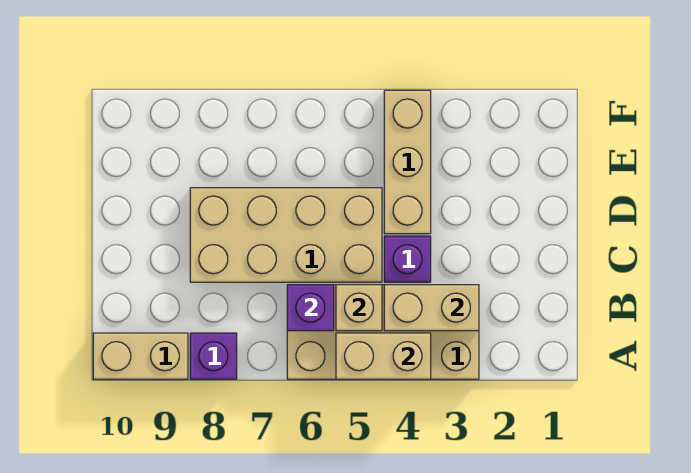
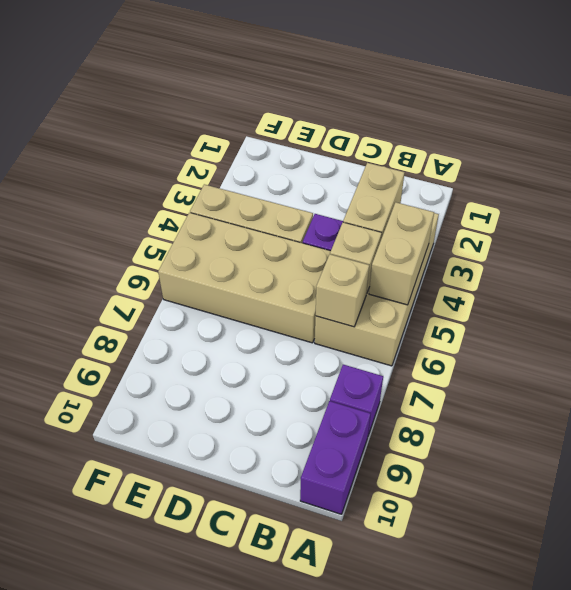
tan brick A9:A10 level 1 -> purple brick A9:A10 level 1
purple brick B6 level 2 -> tan brick B6 level 2
tan brick C5:D8 level 1 -> tan brick C5:F6 level 1

